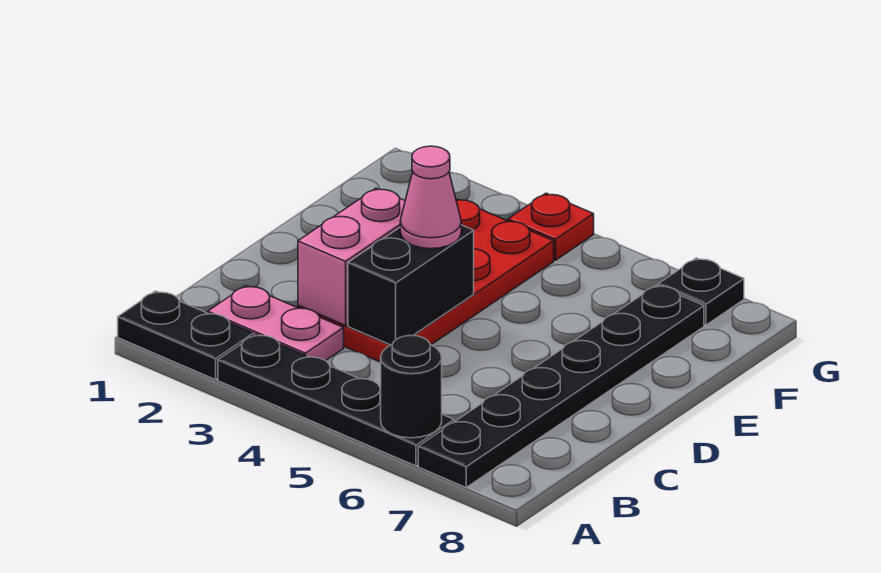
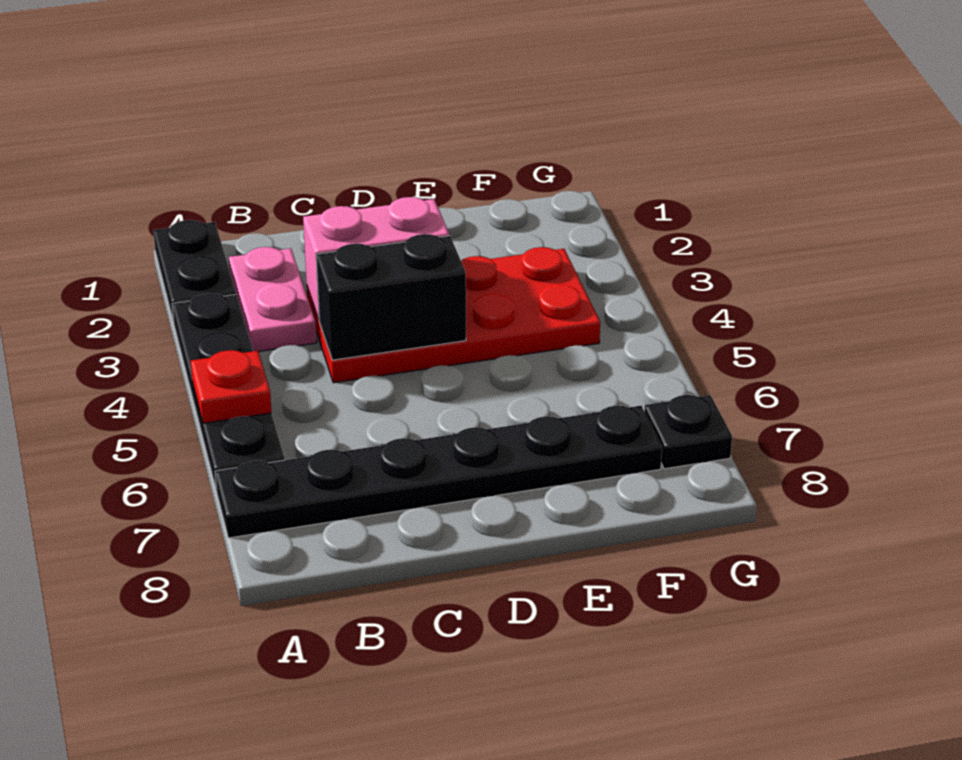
black round brick A6 level 2 -> none
pink cone D4 level 3 -> none
red plate G4 level 1 -> red plate A5 level 2

